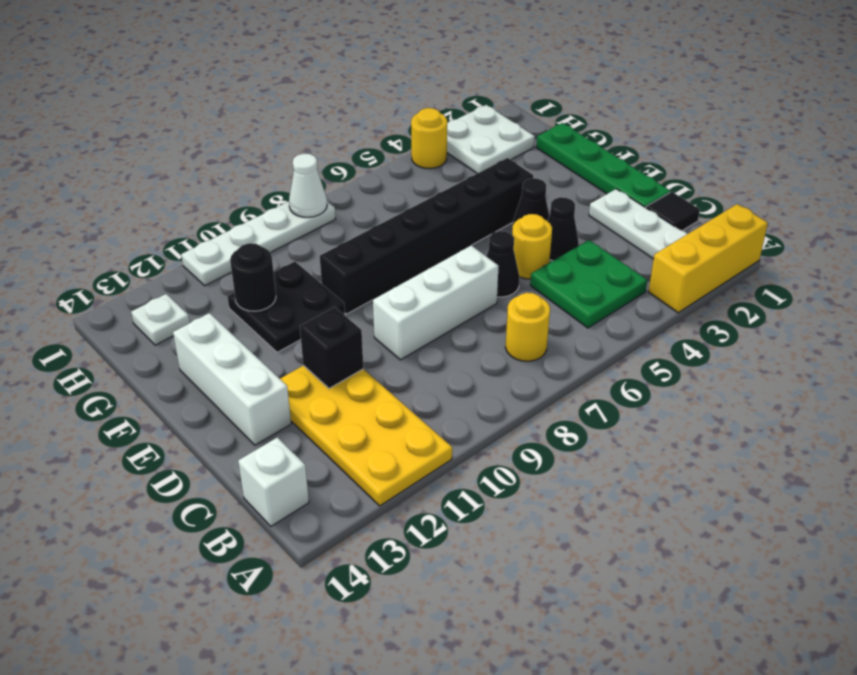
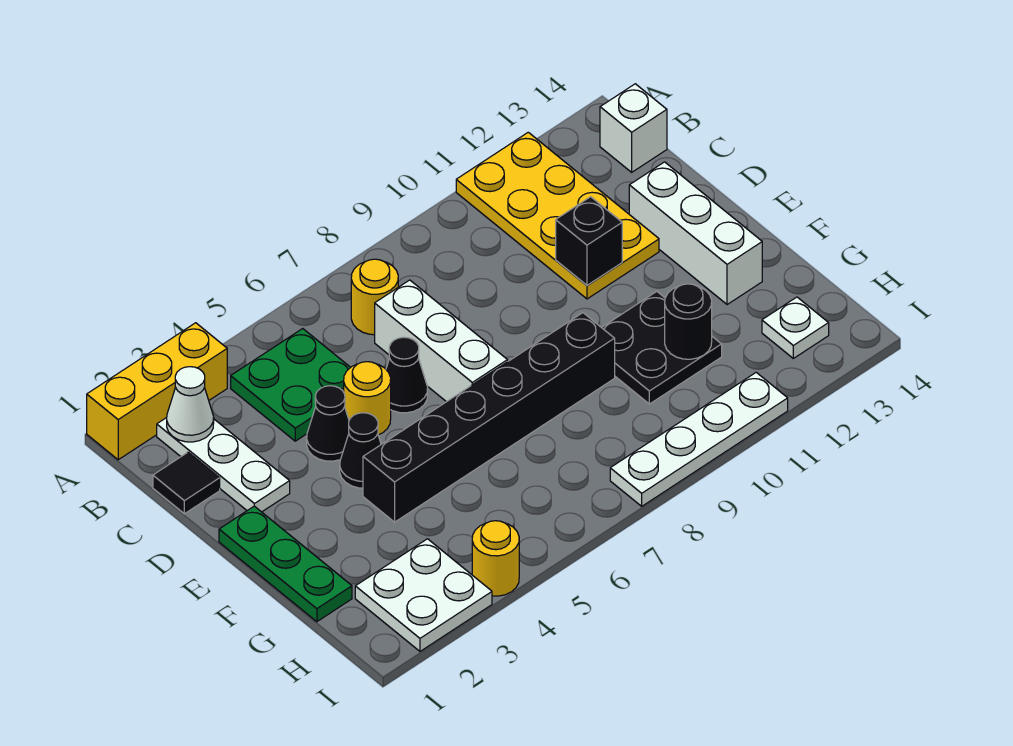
green plate D1:G1 level 1 -> green plate E1:G1 level 1
white brick D7:D9 level 1 -> white brick C7:E7 level 1
white cone I8 level 2 -> white cone B2 level 2

